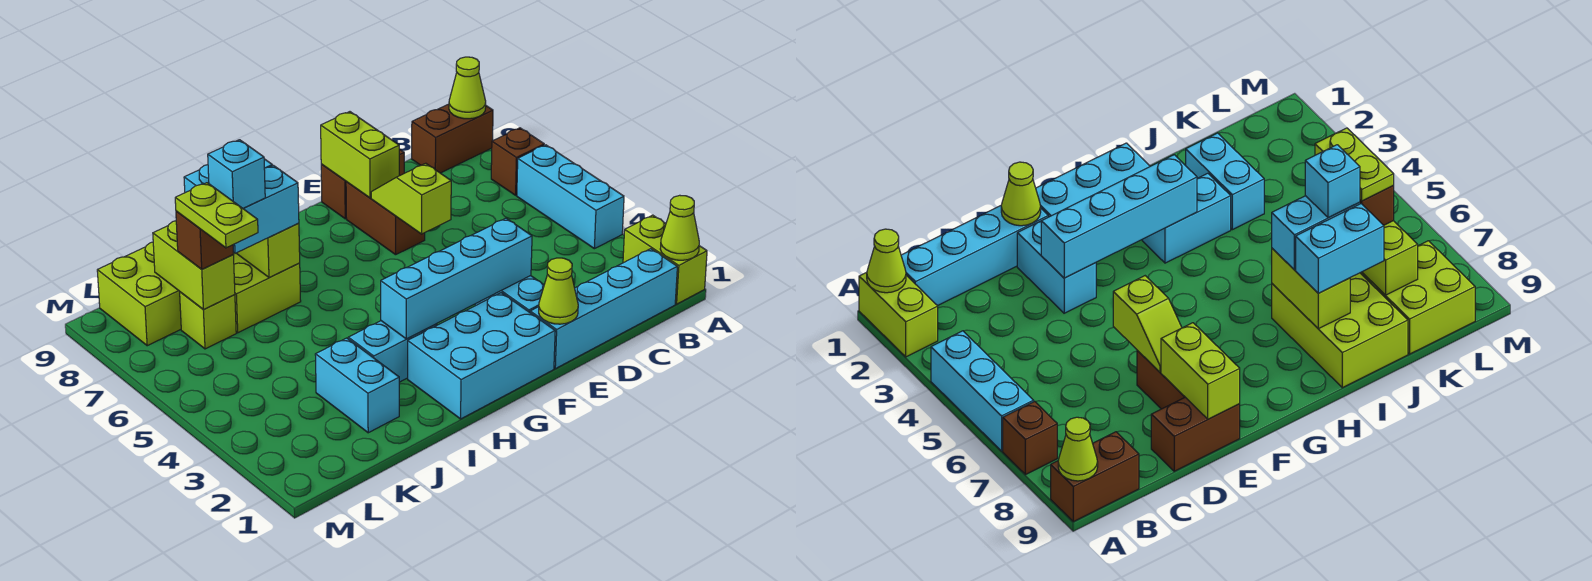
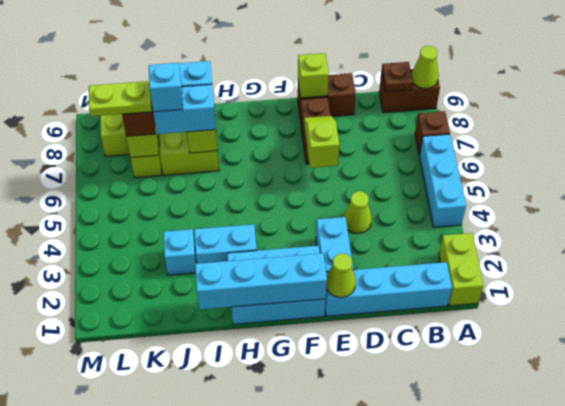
lime cone A1 level 2 -> lime cone D4 level 1
none -> brown plate B9 level 2
cyan brick E3:H3 level 2 -> cyan brick F1:I1 level 2
lime brick E8:E9 level 2 -> lime brick E9 level 2
cyan brick J2:J3 level 1 -> cyan brick J3 level 1
lime plate K6:K7 level 4 -> lime plate K7:L7 level 4

